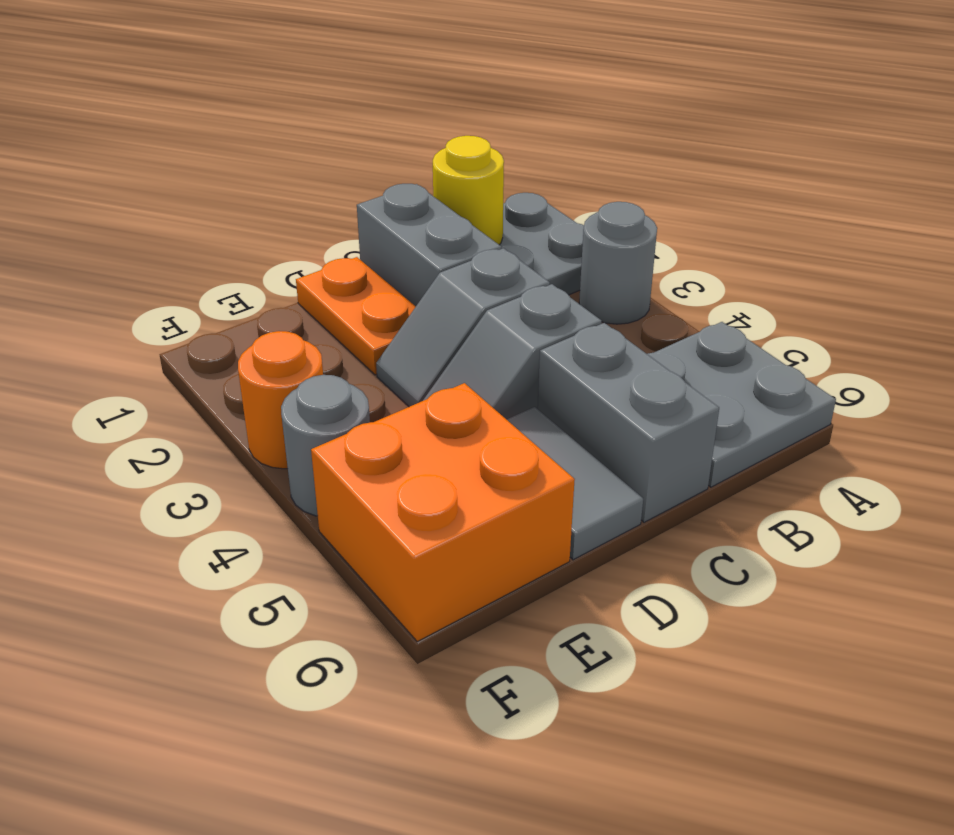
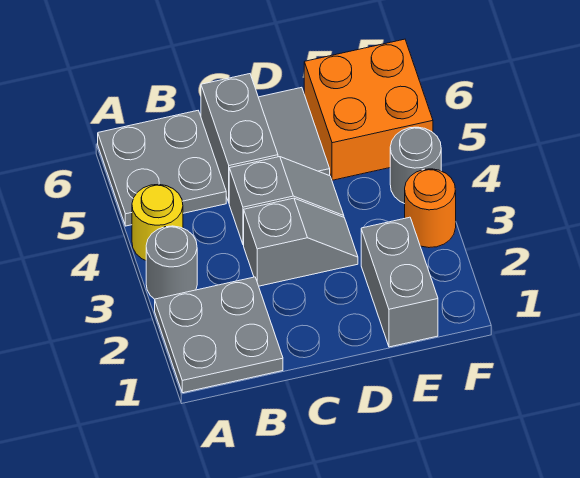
yellow round brick B1 level 2 -> yellow round brick A4 level 1
grey brick C1:C2 level 1 -> grey brick E1:E2 level 1
orange plate D1:D2 level 1 -> none

